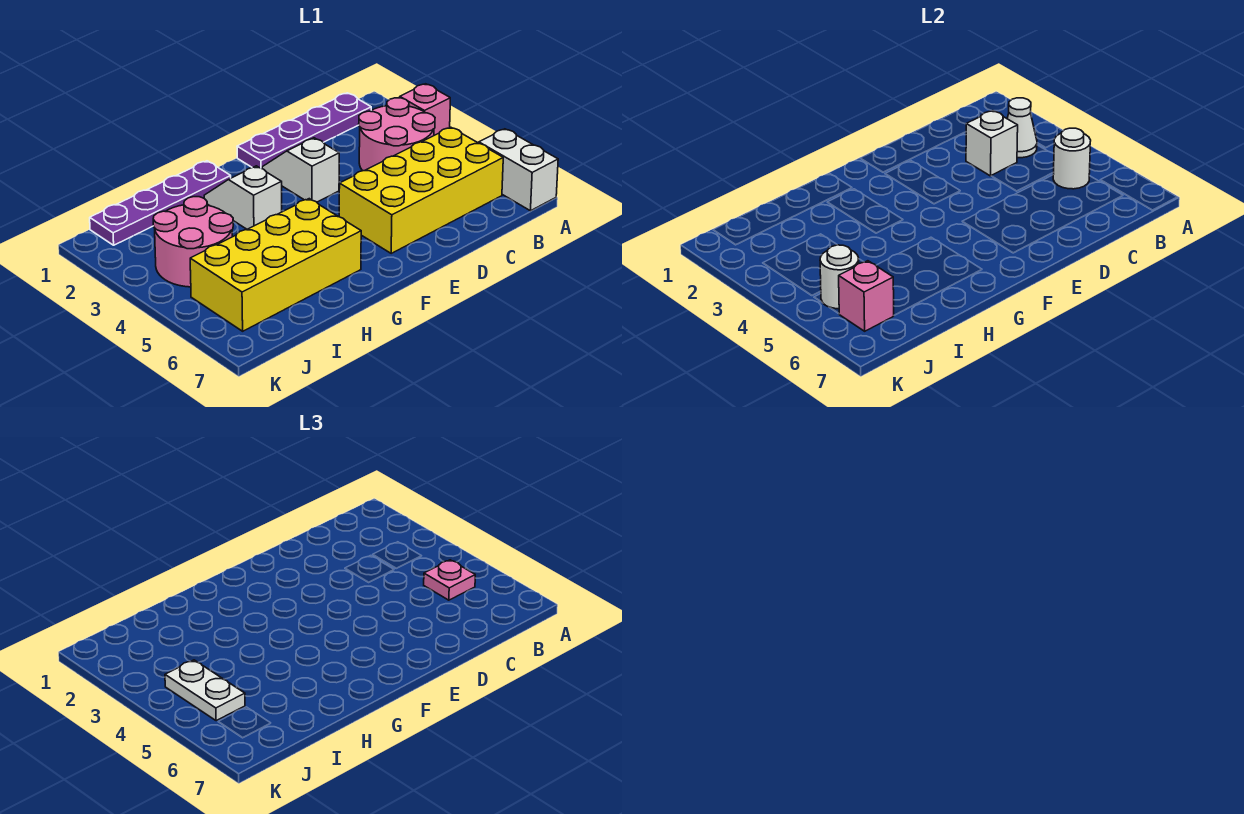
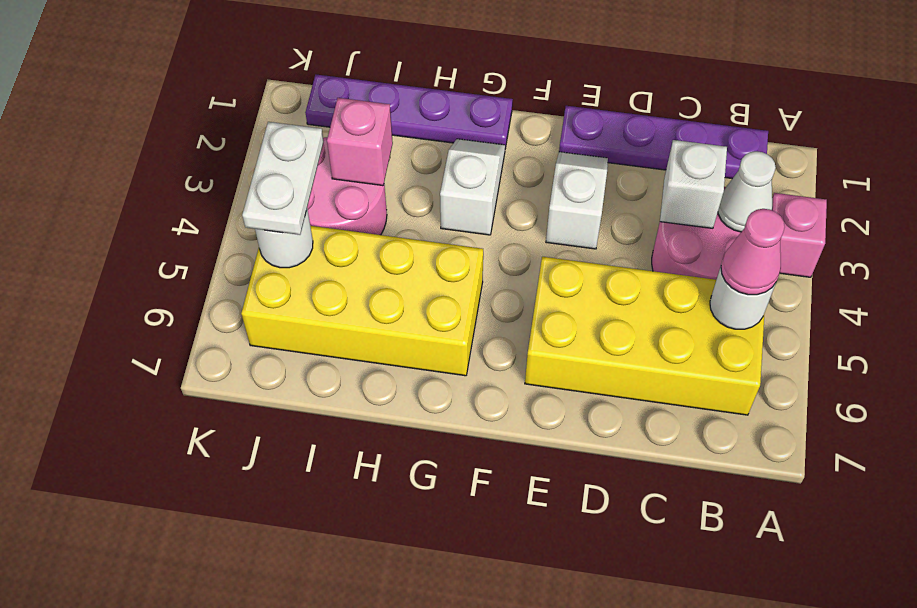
white brick A6:A7 level 1 -> none
pink plate B5 level 3 -> pink cone B5 level 3
pink brick J6 level 2 -> pink brick I3 level 2

